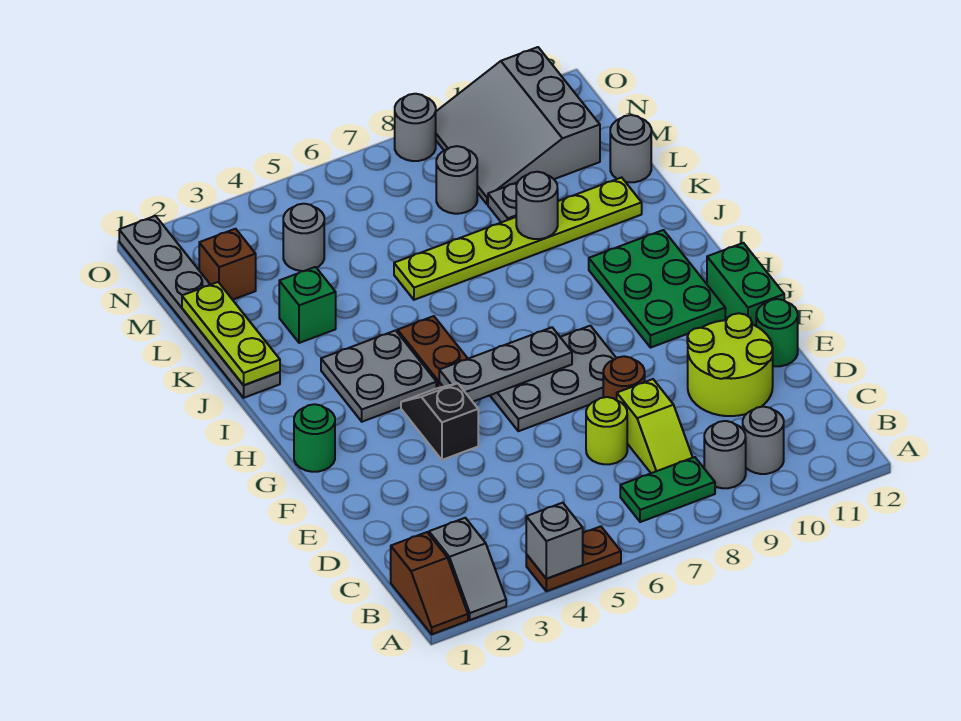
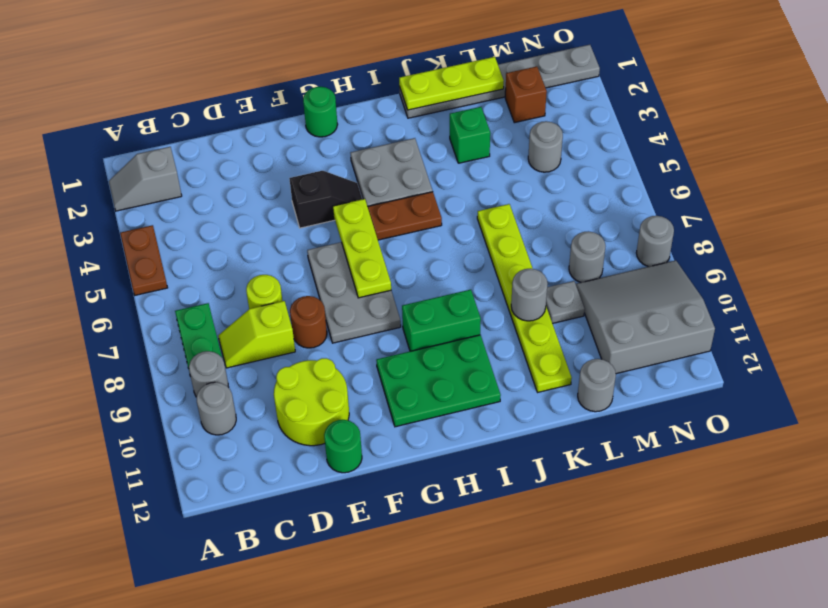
brown slope A1:B1 level 1 top B -> none
grey brick A4 level 2 -> none
green brick F12:G12 level 1 -> green brick H9:I9 level 1
grey plate G5:G7 level 2 -> lime plate G5:G7 level 2

